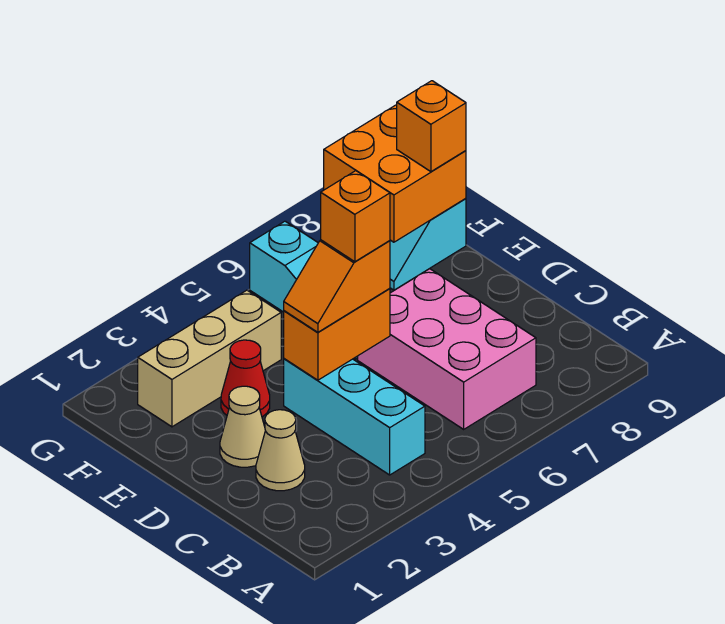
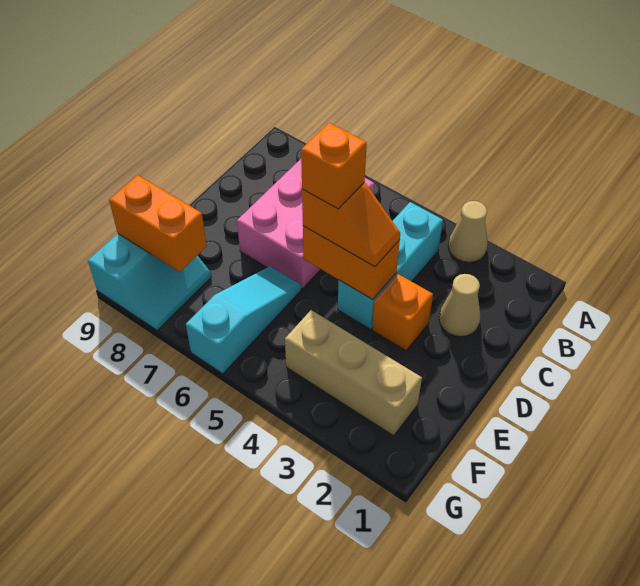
tan cone D2 level 1 -> tan cone A3 level 1
red cone E3 level 1 -> none
orange brick F8:G9 level 2 -> orange brick F8:F9 level 2
orange brick F9 level 3 -> orange brick D3 level 1

